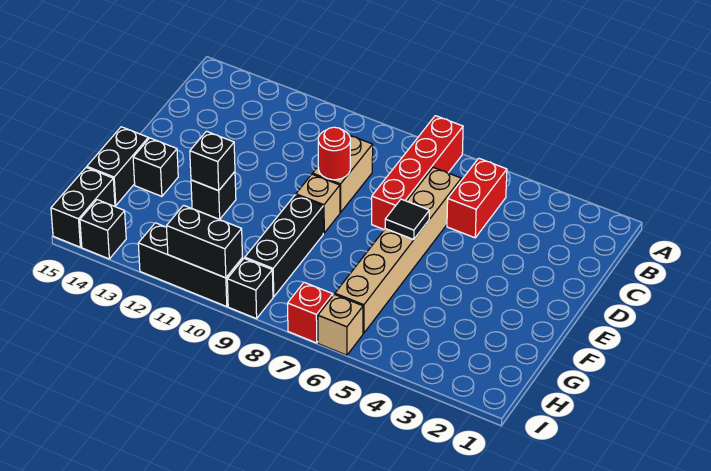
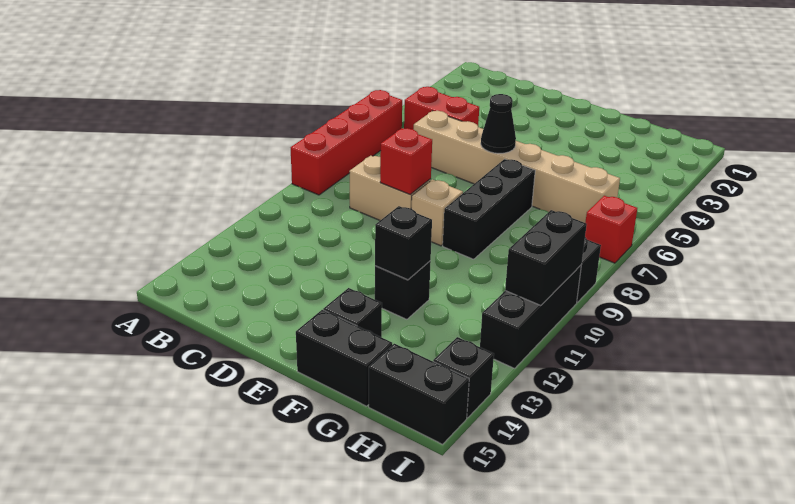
red brick A7:D7 level 1 -> red brick A6:A9 level 1
red round brick D9 level 2 -> red brick D9 level 2
black tile E6 level 2 -> black cone E6 level 2
black brick F9:H9 level 1 -> black brick F7:F9 level 1
tan brick I6 level 1 -> none

